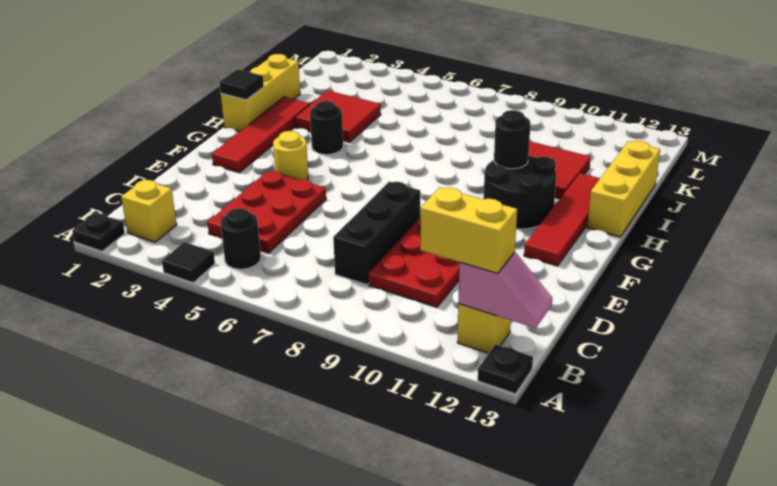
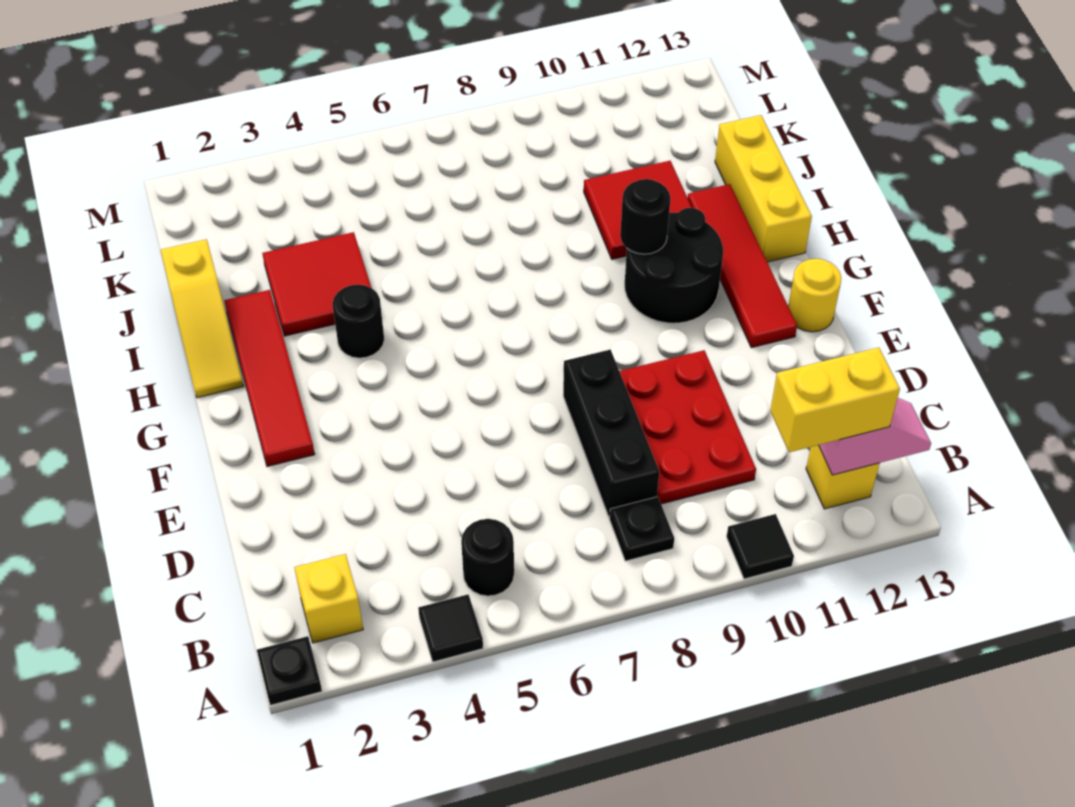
black plate A13 level 1 -> black plate B8 level 1
red plate C4:E5 level 1 -> none
yellow round brick F4 level 1 -> yellow round brick F13 level 1
yellow brick H1:J1 level 1 -> yellow slope H1:J1 level 1 top J
black tile H1 level 2 -> black tile A10 level 1

